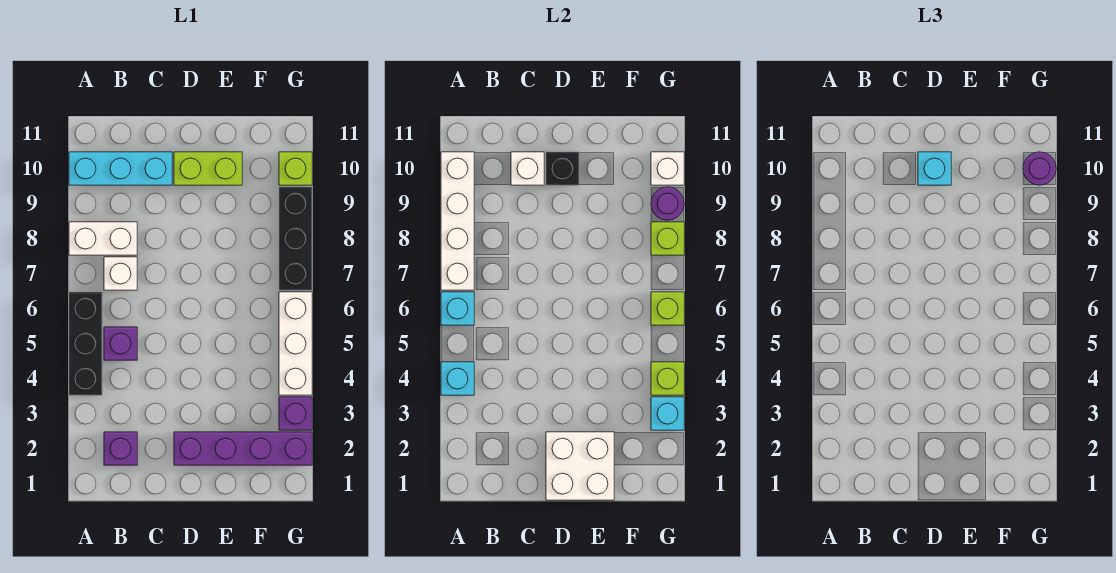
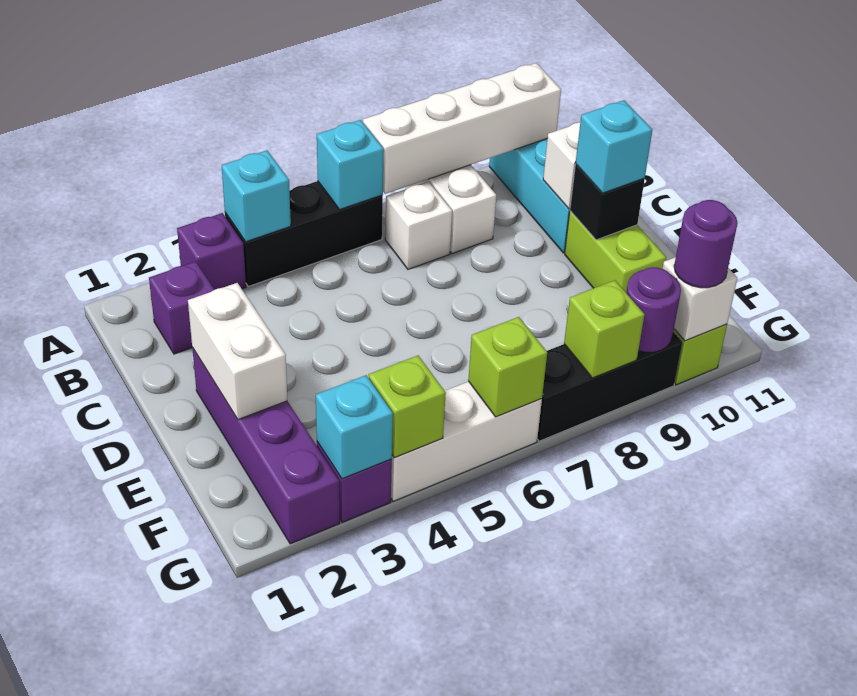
purple brick B5 level 1 -> purple brick A3 level 1
white brick D1:E2 level 2 -> white brick D2:E2 level 2

